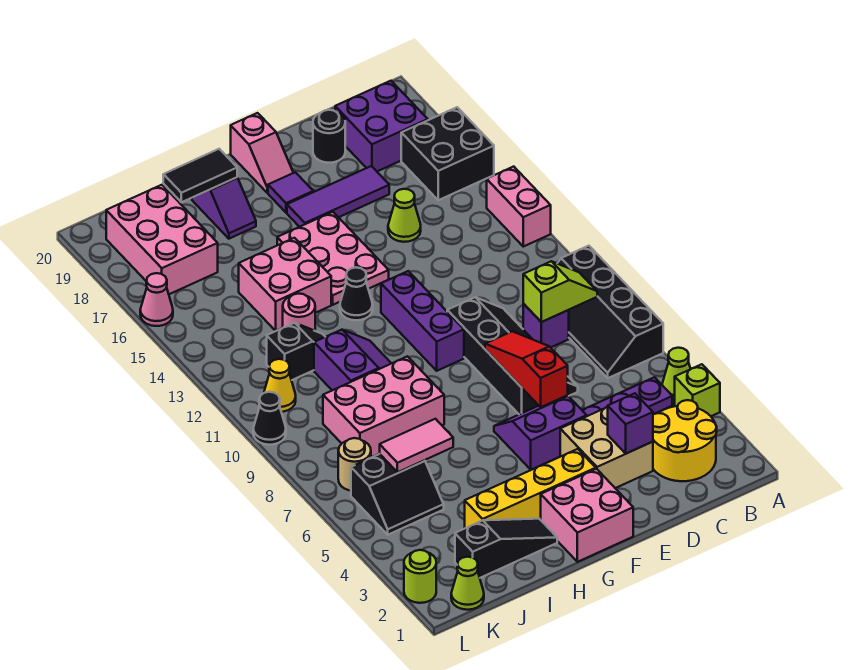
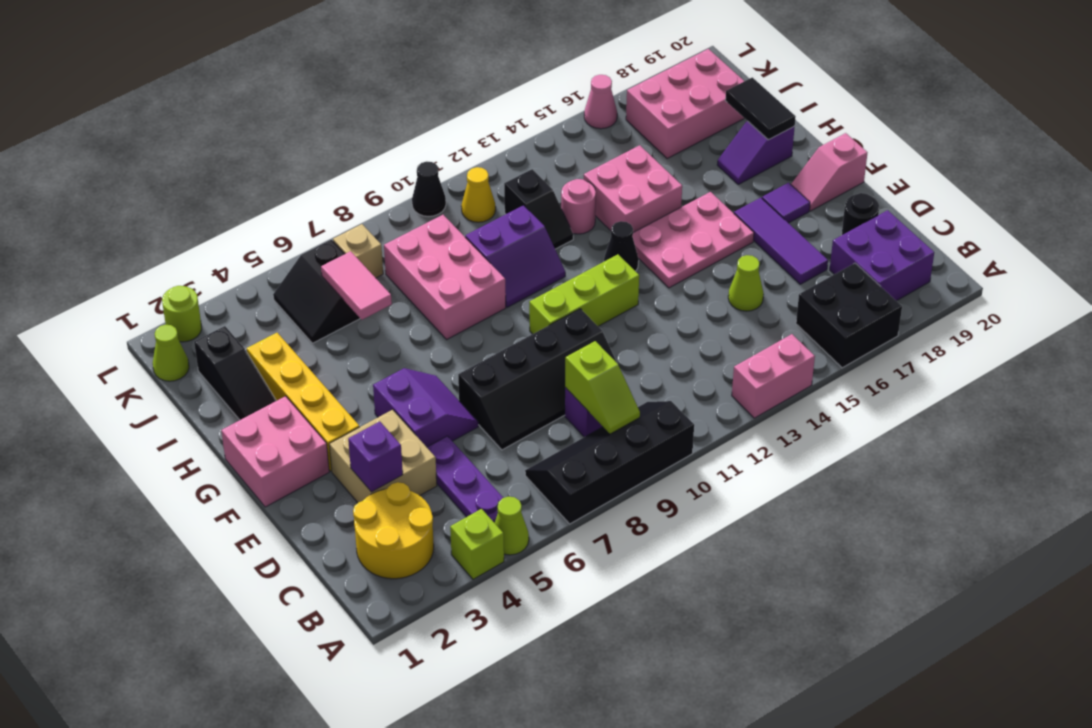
red slope E6:E8 level 2 top 6 -> none
purple brick F10:F12 level 1 -> lime brick F10:F12 level 1
tan round brick K7 level 1 -> tan brick K7 level 1

